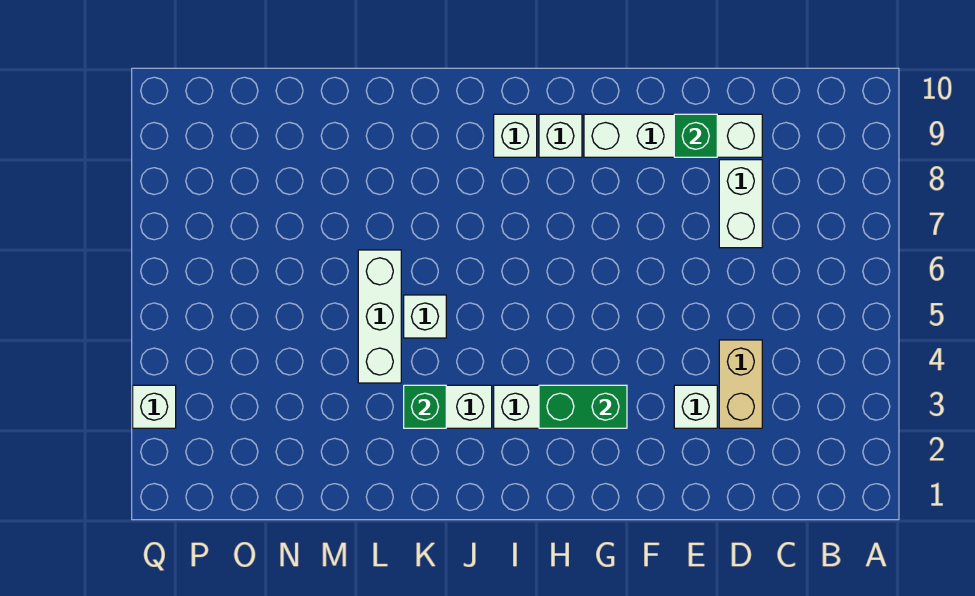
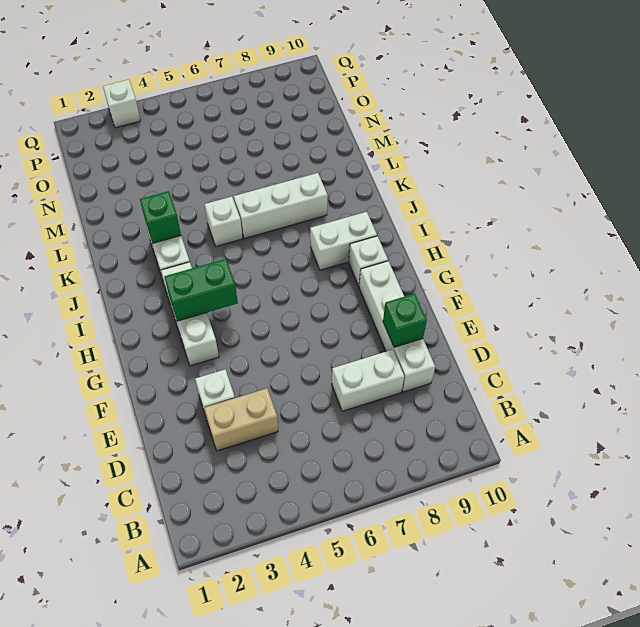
green brick G3:H3 level 2 -> green brick H3:H4 level 2
white brick I9 level 1 -> white brick I8:I9 level 1
white brick L4:L6 level 1 -> white brick K6:K8 level 1

